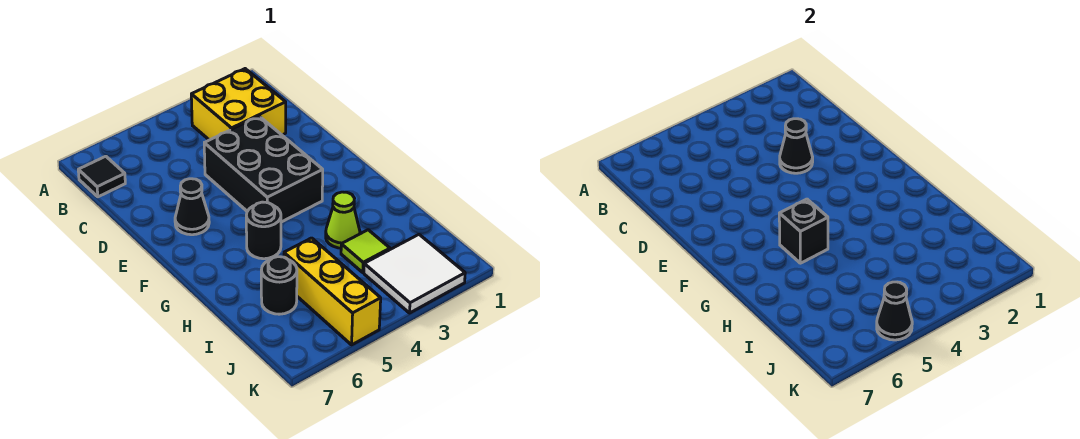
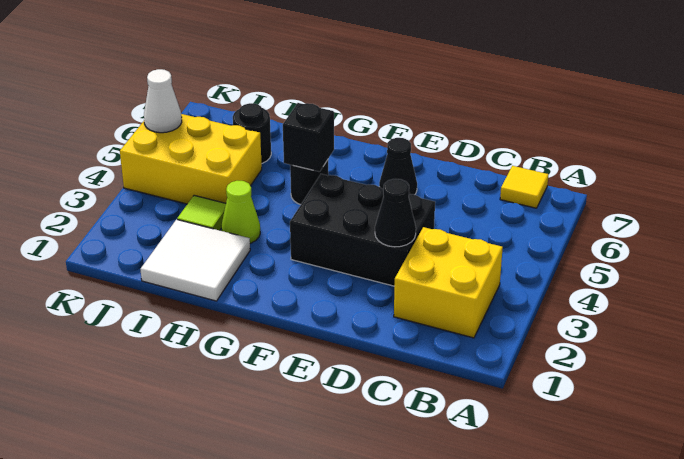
black tile B7 level 1 -> yellow tile B7 level 1
yellow brick I5:K5 level 1 -> yellow brick I4:K5 level 1
white tile J2:K3 level 1 -> white tile H1:I2 level 1
black cone K5 level 2 -> white cone K5 level 2

